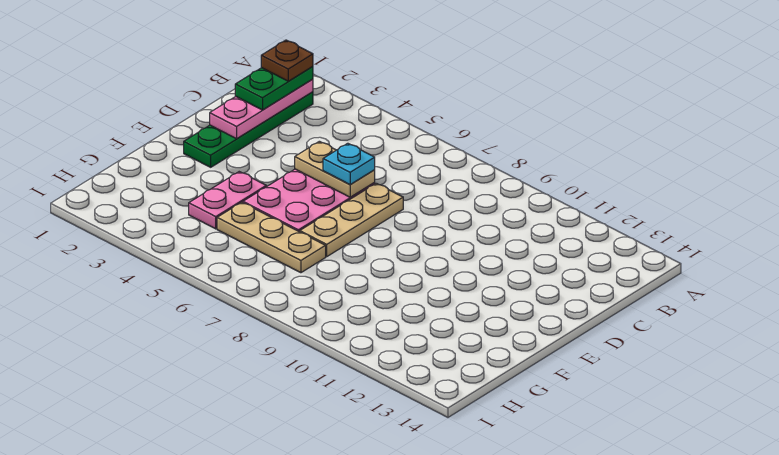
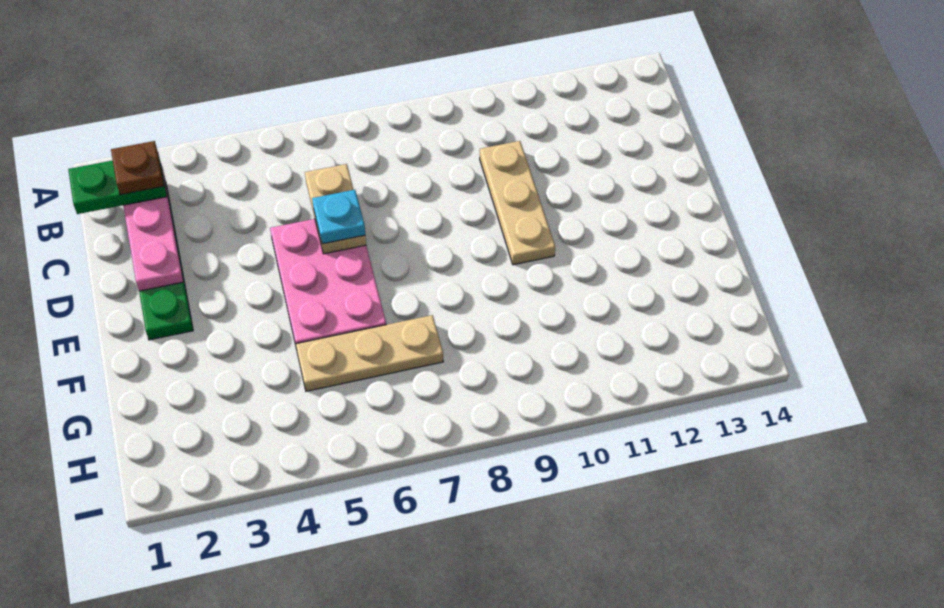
green plate B2:C2 level 3 -> green plate B1:B2 level 3
tan plate D5:D6 level 2 -> tan plate C6:D6 level 2
tan plate D7:F7 level 1 -> tan plate C10:E10 level 1
pink plate F4:G4 level 1 -> none

